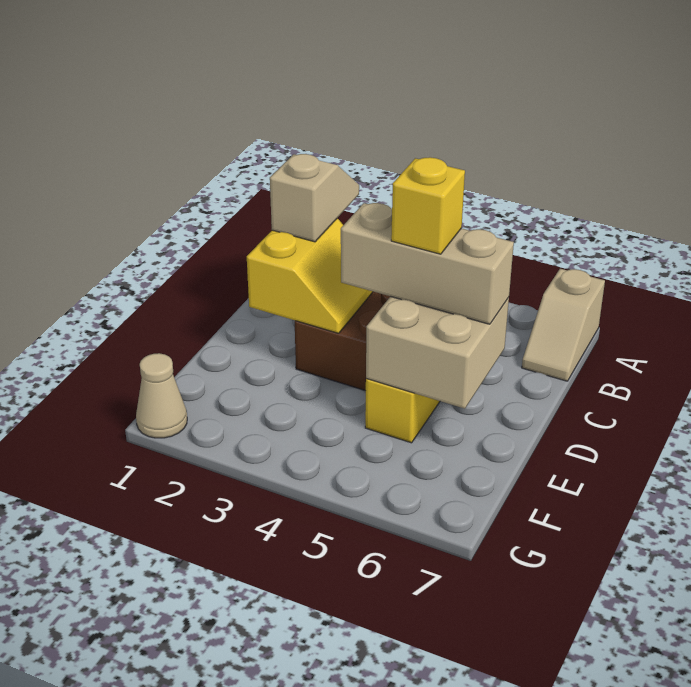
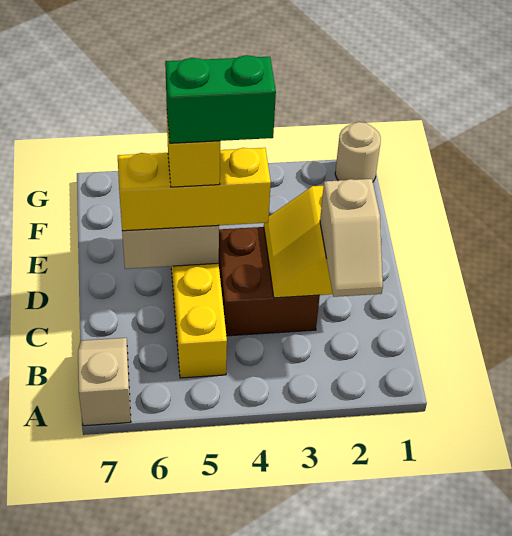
tan brick D4:D6 level 3 -> yellow brick D4:D6 level 3
none -> green brick D4:D5 level 5
tan cone G1 level 1 -> tan round brick G1 level 1

